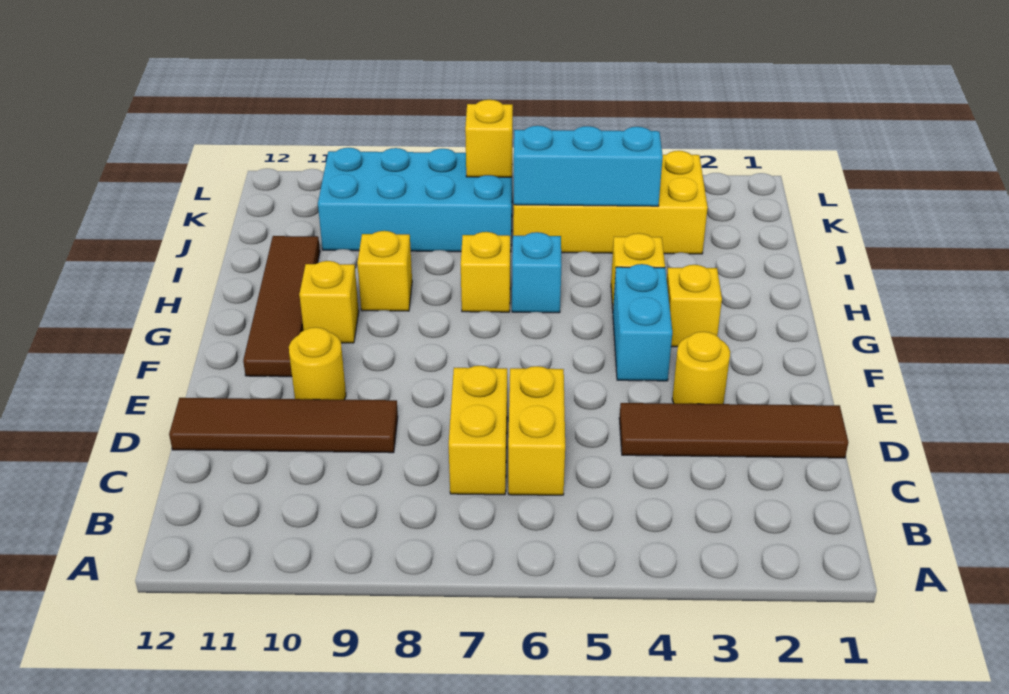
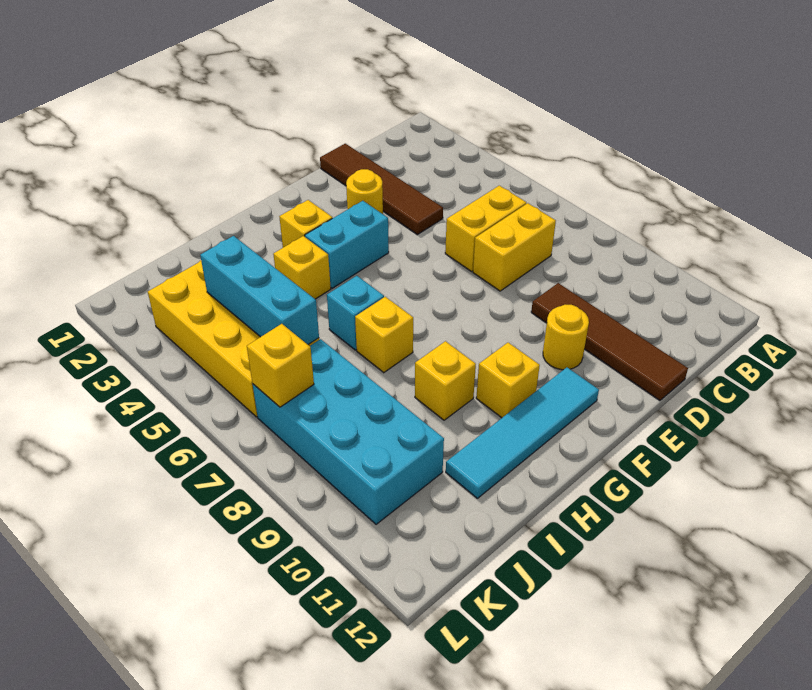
brown tile F11:I11 level 1 -> cyan tile F11:I11 level 1

